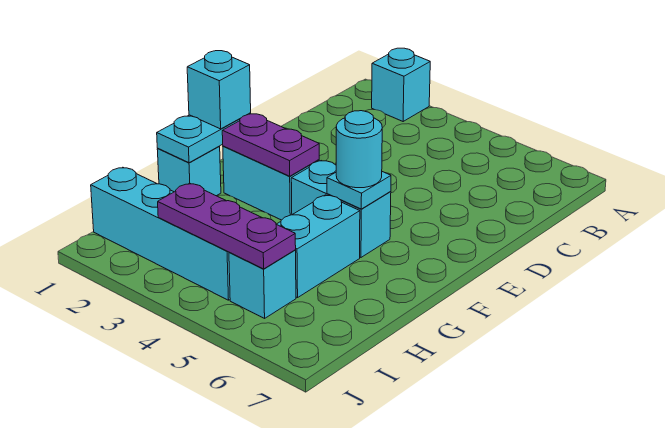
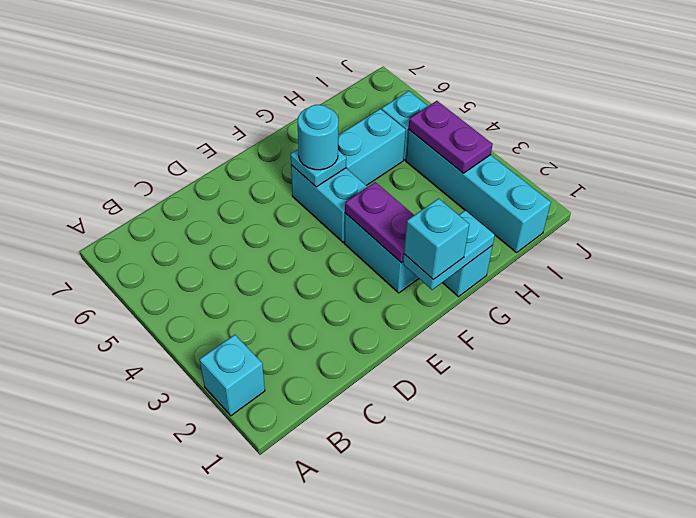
purple plate I3:I5 level 2 -> purple plate I3:I4 level 2

